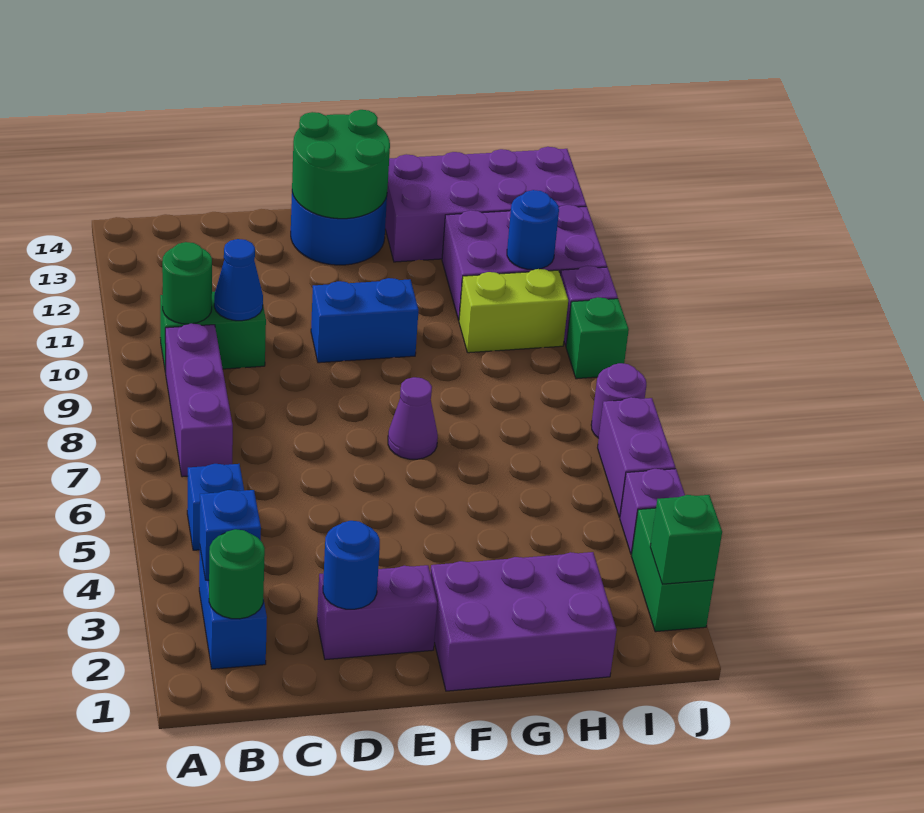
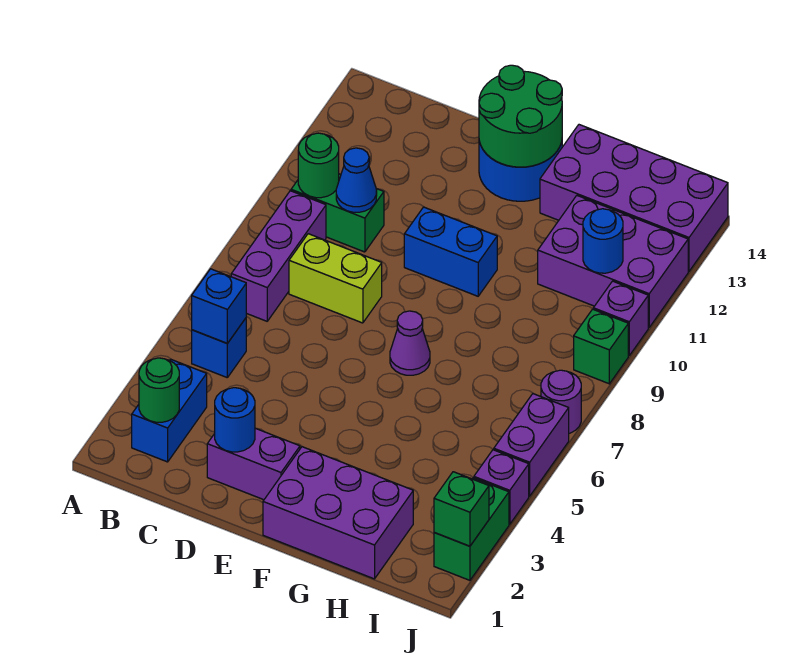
blue brick B3 level 2 -> blue brick B5 level 2
lime brick H10:I10 level 1 -> lime brick C8:D8 level 1

